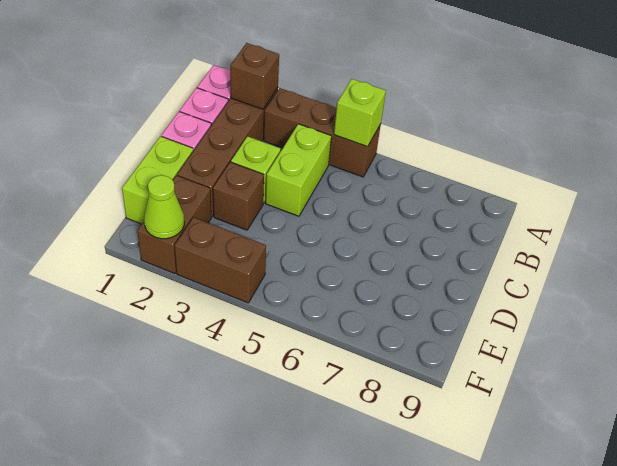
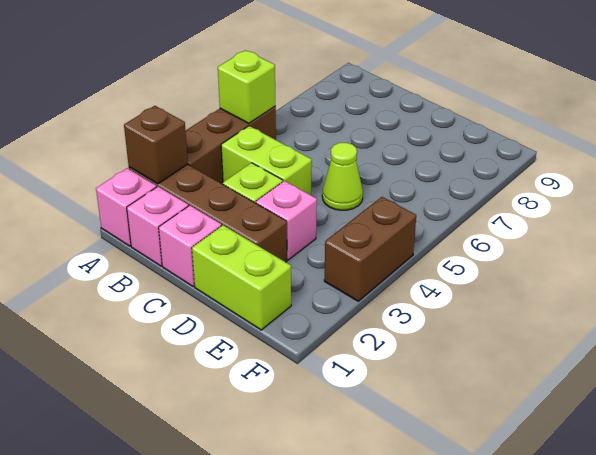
brown brick D3 level 1 -> pink brick D3 level 1
brown brick E2:F2 level 1 -> none
lime cone F2 level 2 -> lime cone D5 level 1

